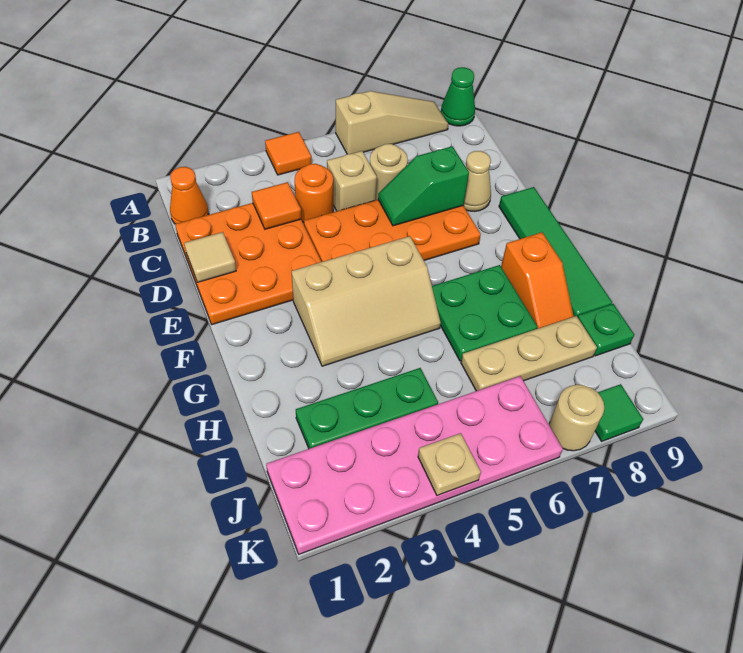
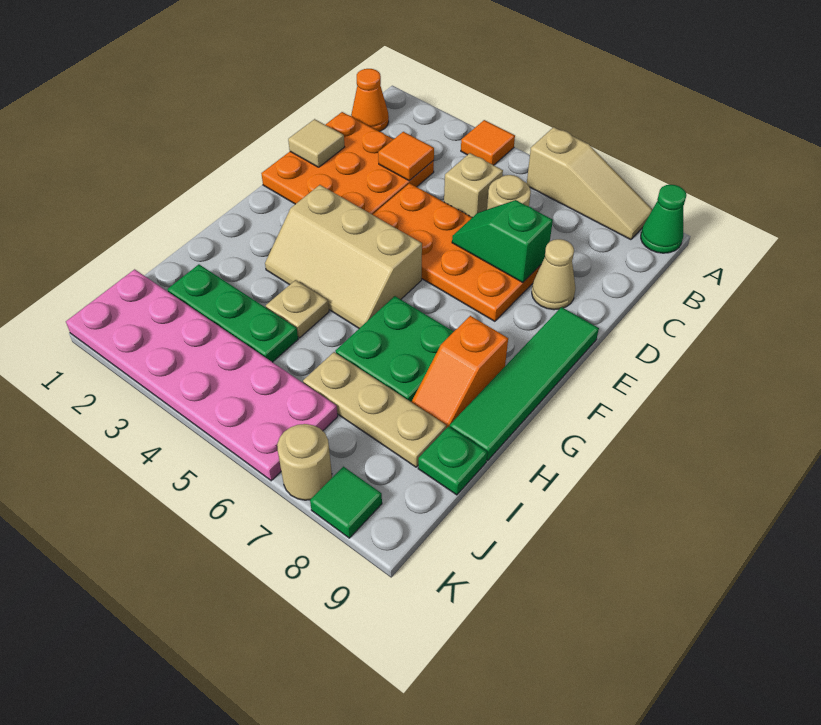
orange round brick C4 level 1 -> none
tan plate K4 level 2 -> tan plate H4 level 1

